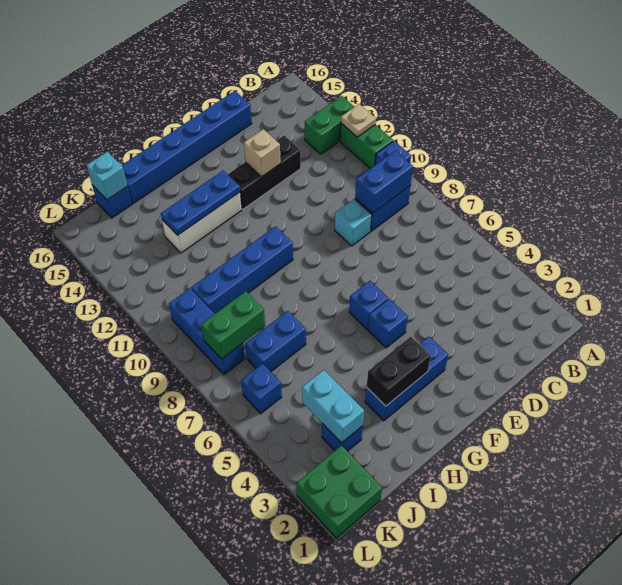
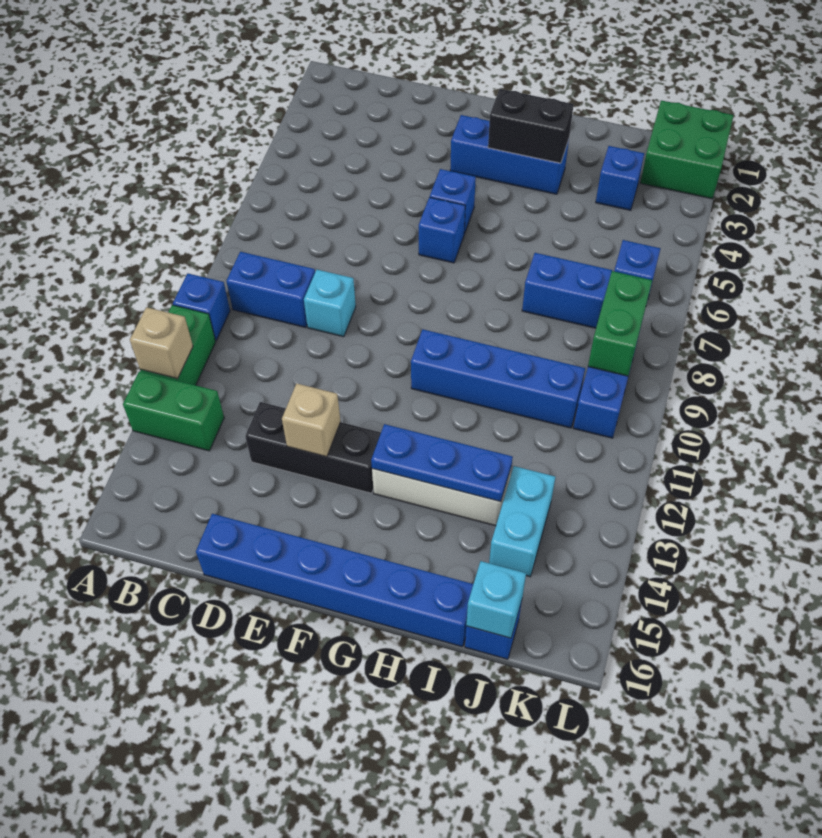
tan plate A12 level 2 -> tan brick A12 level 2
blue brick B9:C9 level 2 -> none
cyan brick J3:J4 level 2 -> cyan brick J13:J14 level 1
green brick J8:K8 level 2 -> green brick K8:K9 level 2

